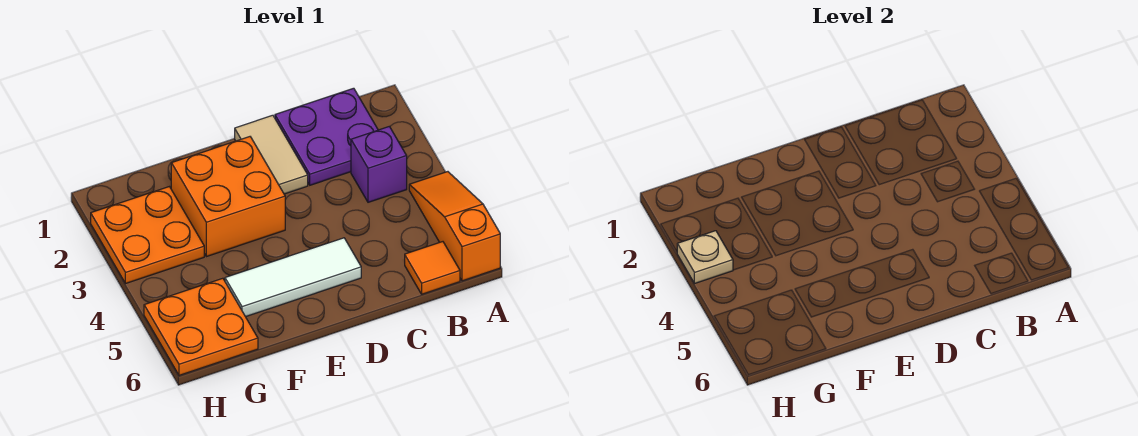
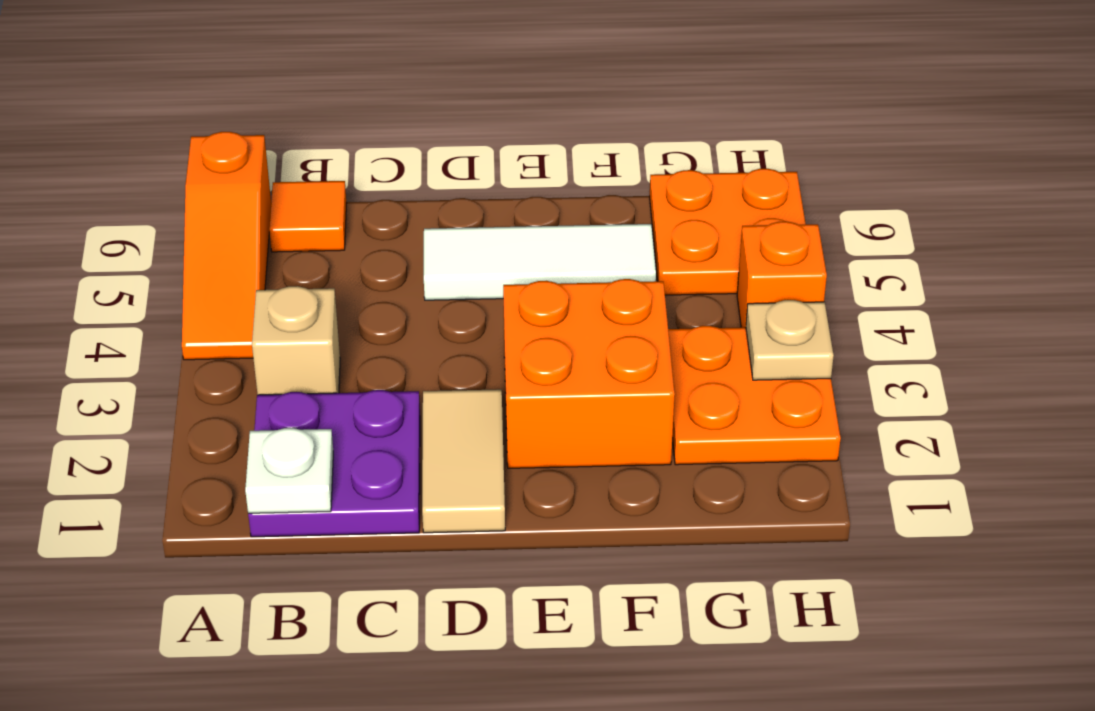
none -> white plate B1 level 2
purple brick B3 level 1 -> tan brick B3 level 1
none -> orange brick H4 level 1

